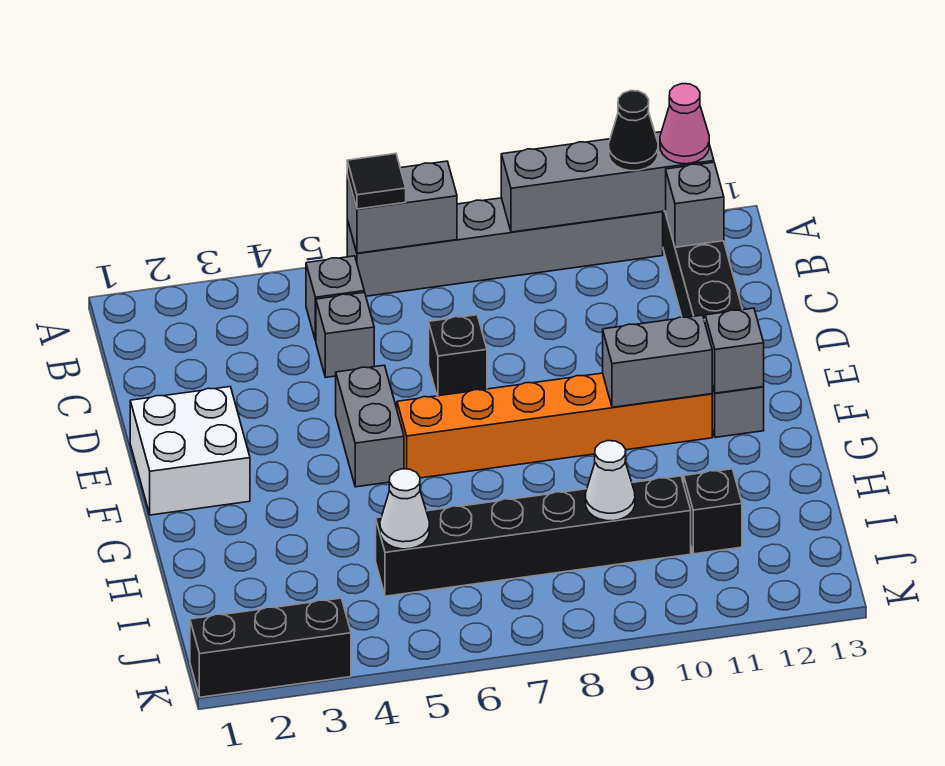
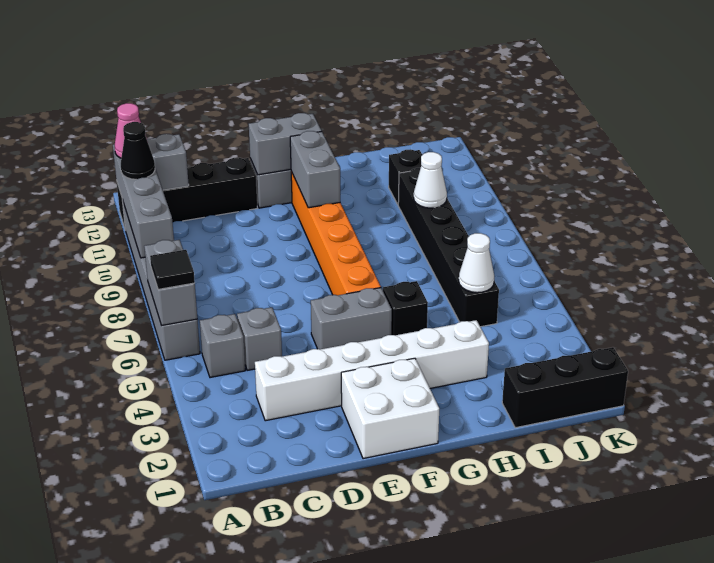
none -> white brick C3:H3 level 1
black brick D7 level 1 -> black brick G5 level 1
grey brick F12 level 2 -> grey brick E12:F12 level 2
black brick K1:K3 level 1 -> black brick I1:K1 level 1

